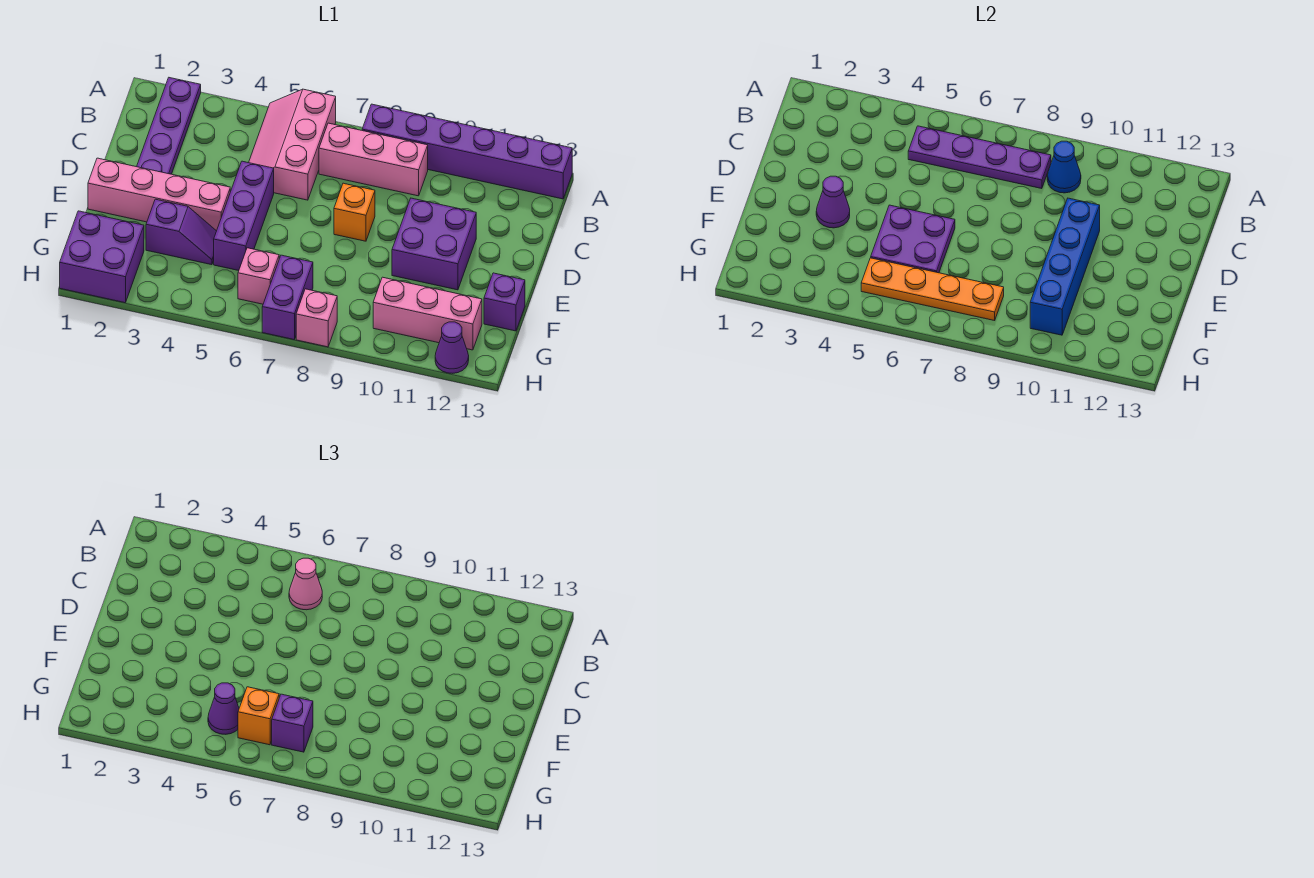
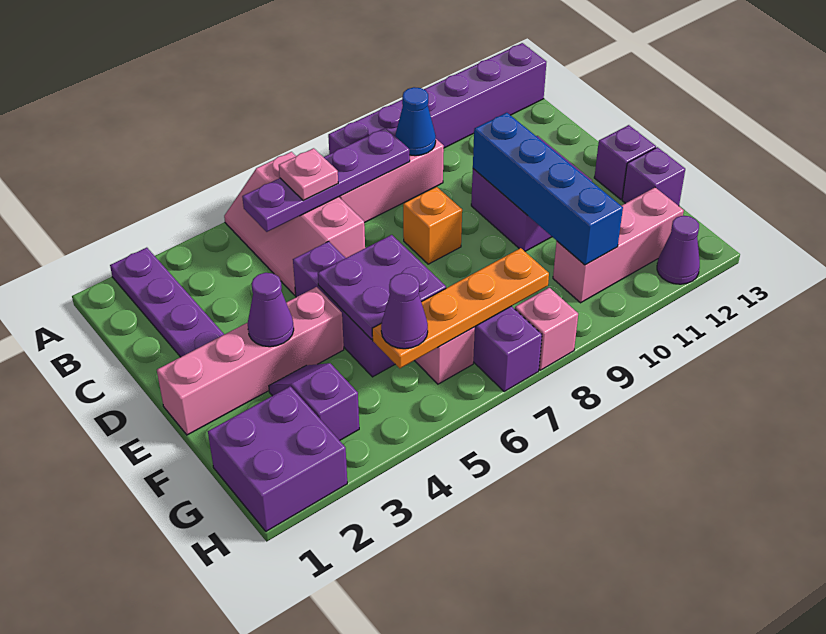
pink cone B6 level 3 -> pink plate B6 level 3
purple slope F3:F4 level 1 top 3 -> purple slope F3:G3 level 1 top G
orange brick G6 level 3 -> none
purple brick G7 level 3 -> purple brick E13 level 1

